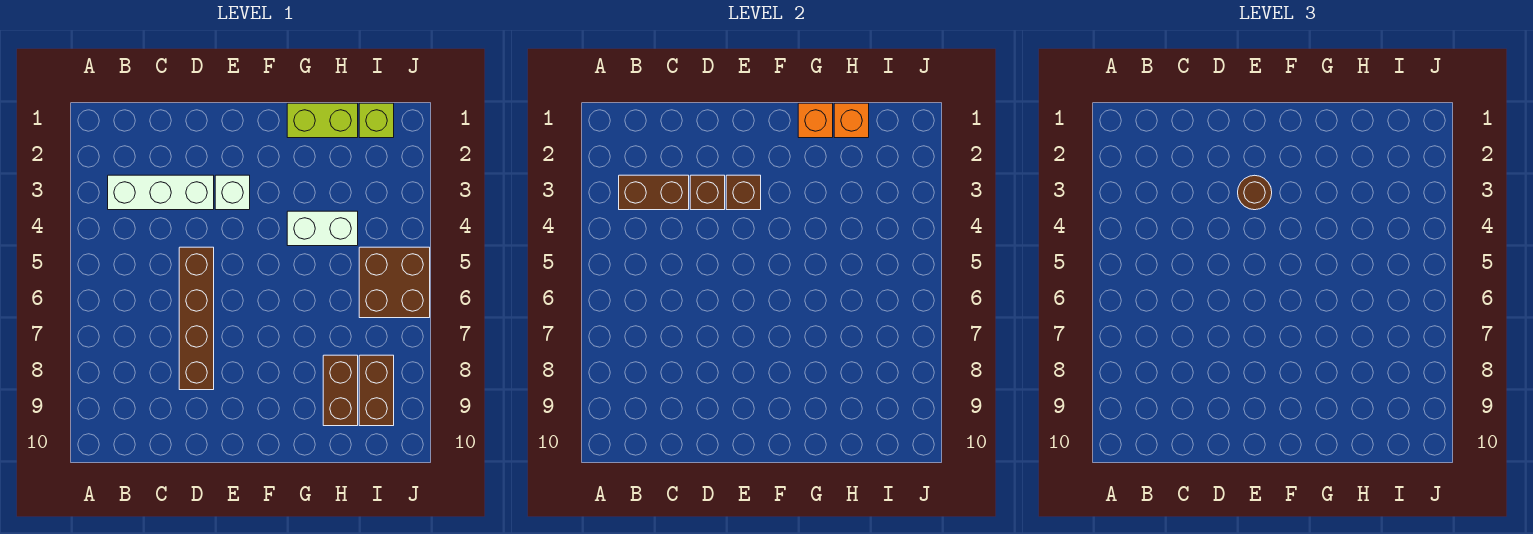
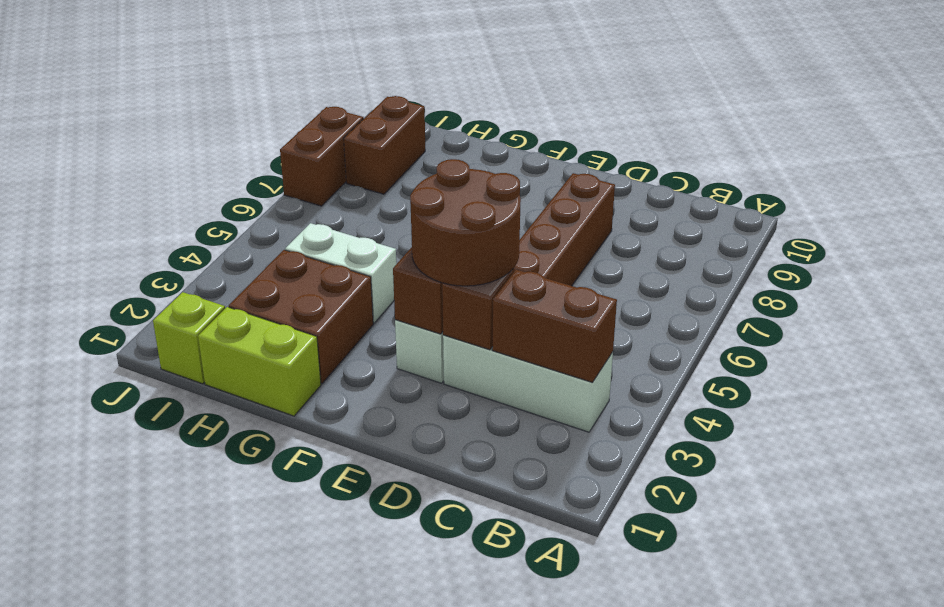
brown round brick E3 level 3 -> brown round brick D3:E4 level 3
orange brick G1 level 2 -> none
orange brick H1 level 2 -> none
brown brick H8:H9 level 1 -> brown brick J7:J8 level 1
brown brick I5:J6 level 1 -> brown brick G2:H3 level 1

